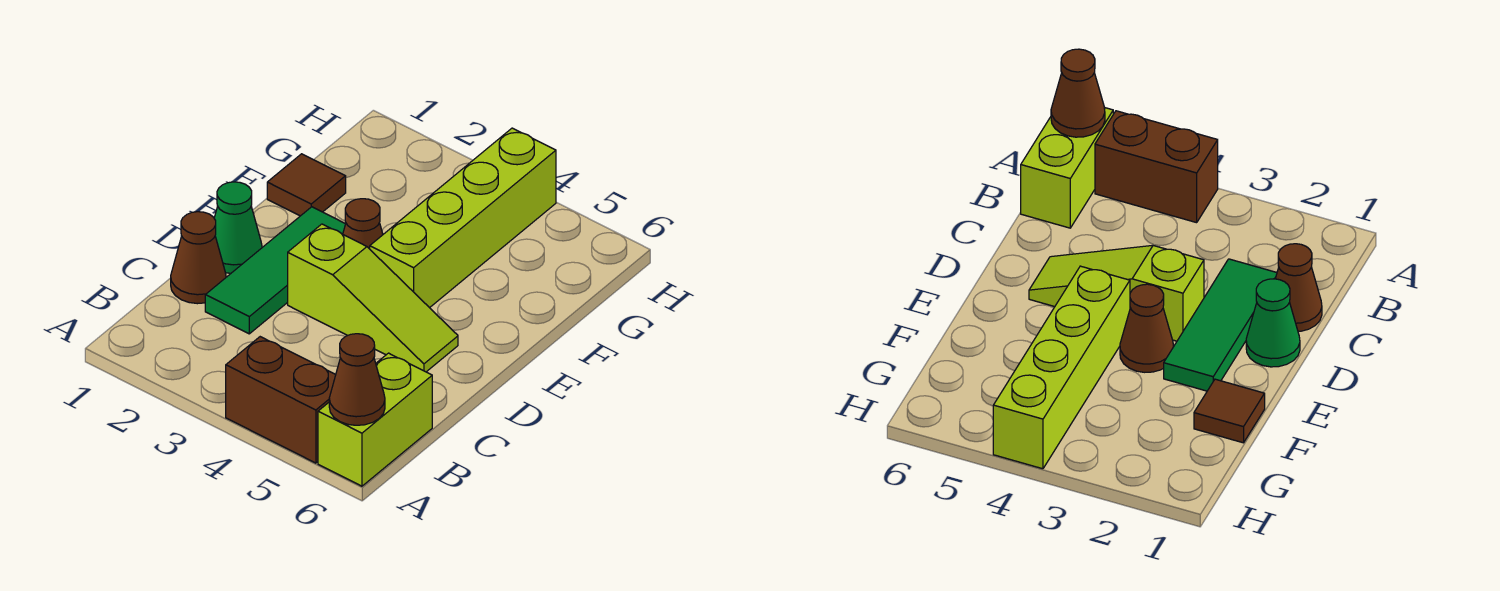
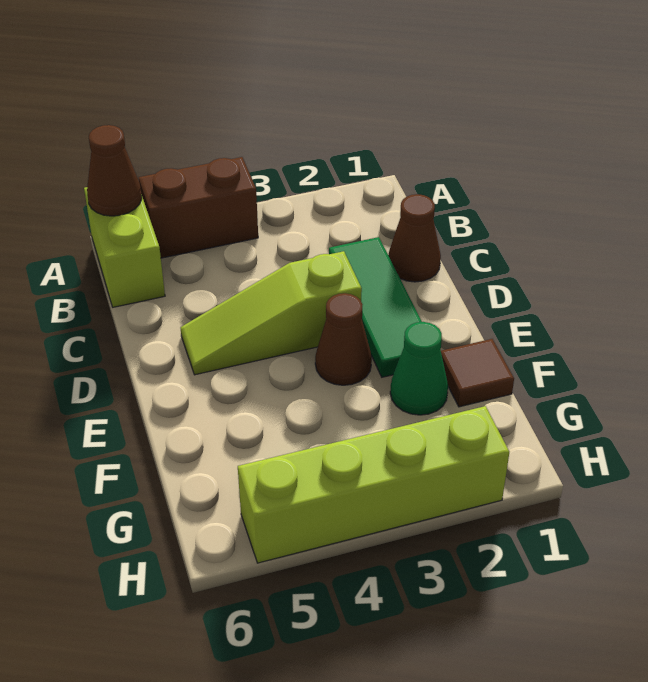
green cone D1 level 1 -> green cone F2 level 1
lime brick E4:H4 level 1 -> lime brick H2:H5 level 1

